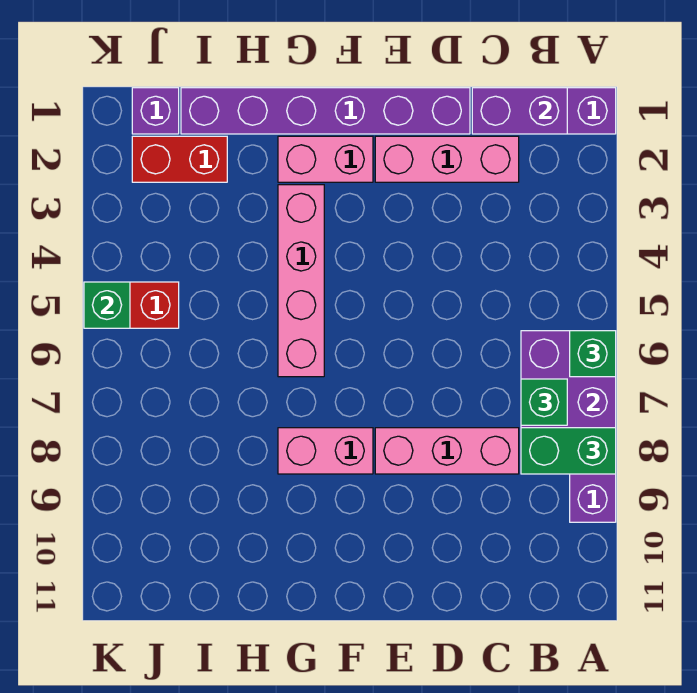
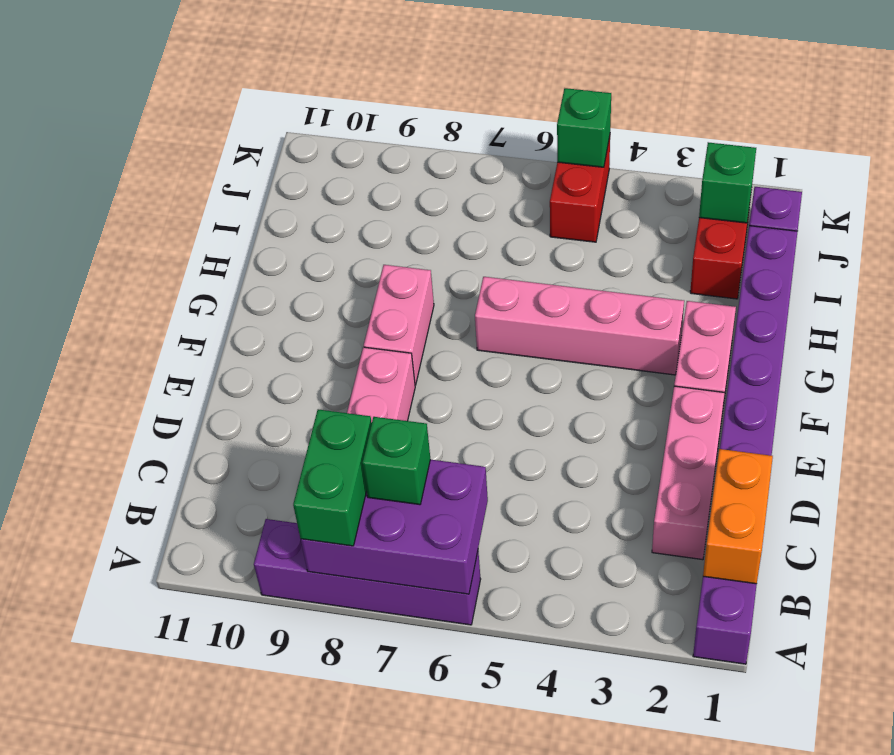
green brick A6 level 3 -> green brick J2 level 2
purple brick B1:C1 level 2 -> orange brick B1:C1 level 2

